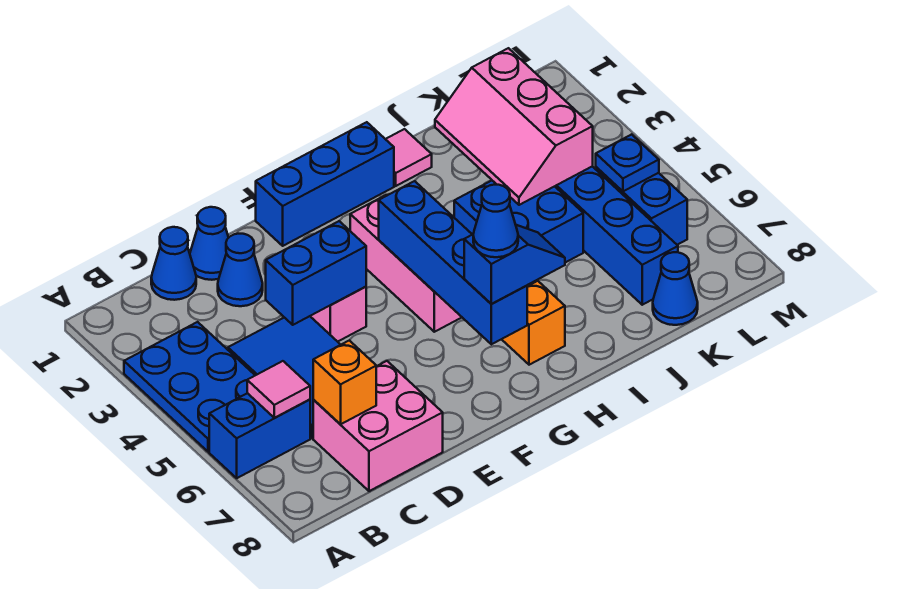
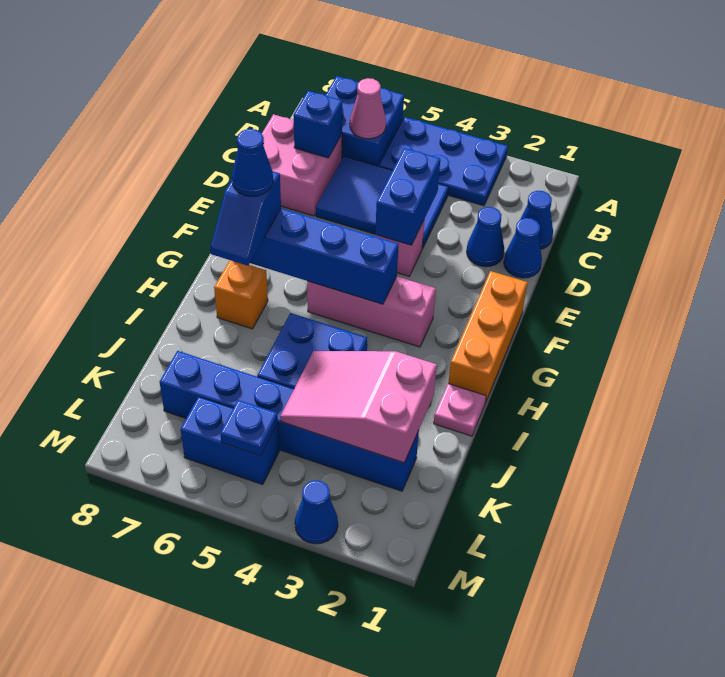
blue brick A6:B6 level 1 -> blue brick A6:B7 level 1
pink tile B6 level 2 -> pink cone B6 level 2
orange brick C7 level 2 -> blue brick C7 level 2
blue brick F1:H1 level 1 -> orange brick F1:H1 level 1
pink tile I1 level 1 -> pink plate I1 level 1
pink slope J2:K4 level 2 top K -> pink slope J2:K4 level 2 top 2
blue cone K8 level 1 -> blue cone M3 level 1

